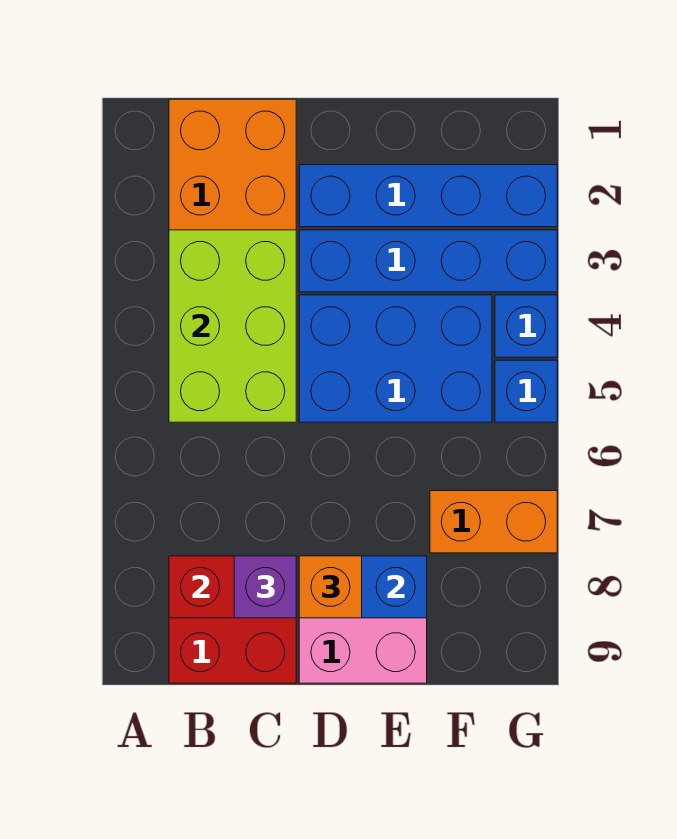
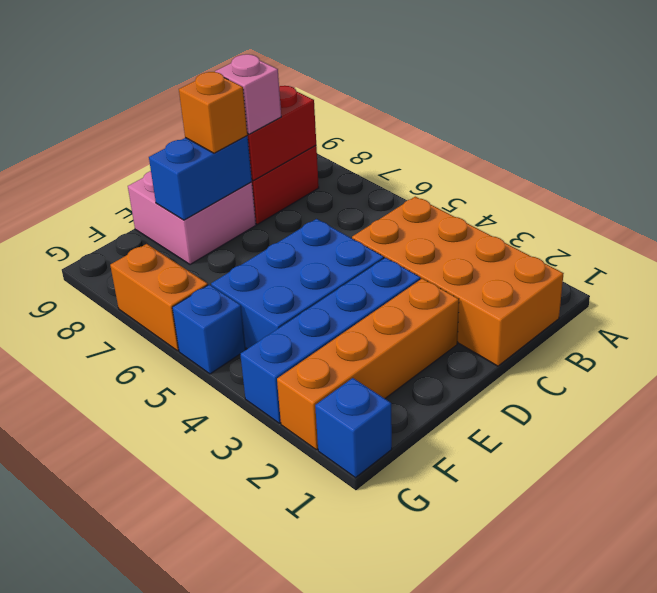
lime brick B3:C5 level 2 -> none
purple brick C8 level 3 -> pink brick C8 level 3
blue brick D2:G2 level 1 -> orange brick D2:G2 level 1
orange brick F7:G7 level 1 -> orange brick G6:G7 level 1
blue brick G4 level 1 -> blue brick G1 level 1

